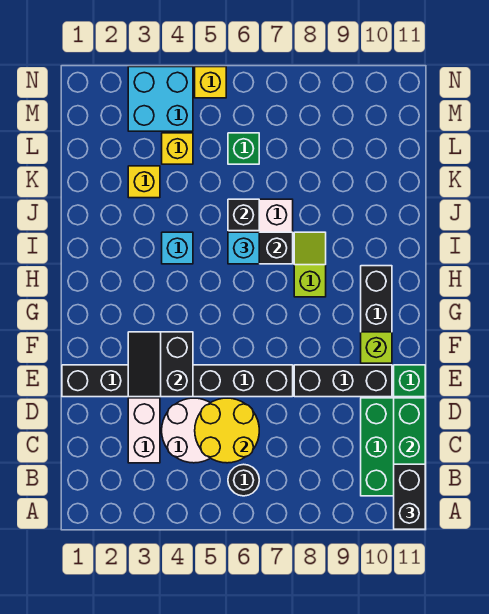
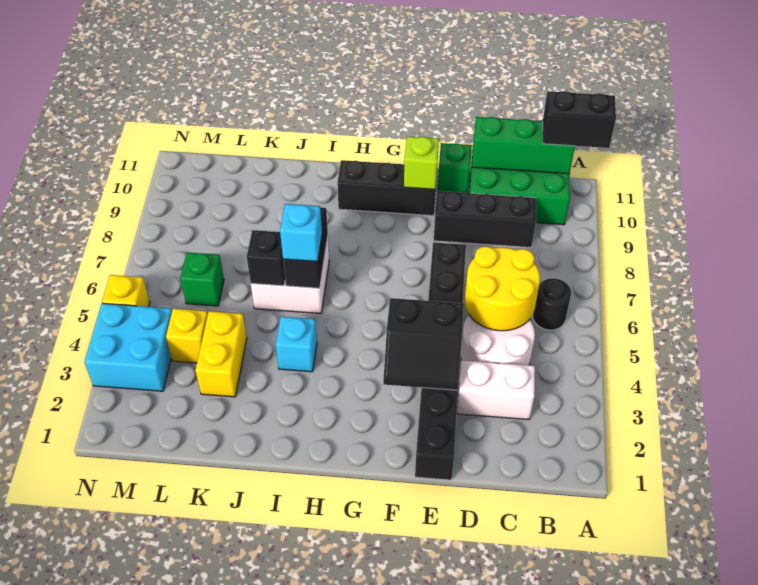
black brick E8:E10 level 1 -> black brick C9:E9 level 1
lime slope H8:I8 level 1 top H -> none
yellow brick K3 level 1 -> yellow brick K3:K4 level 1

